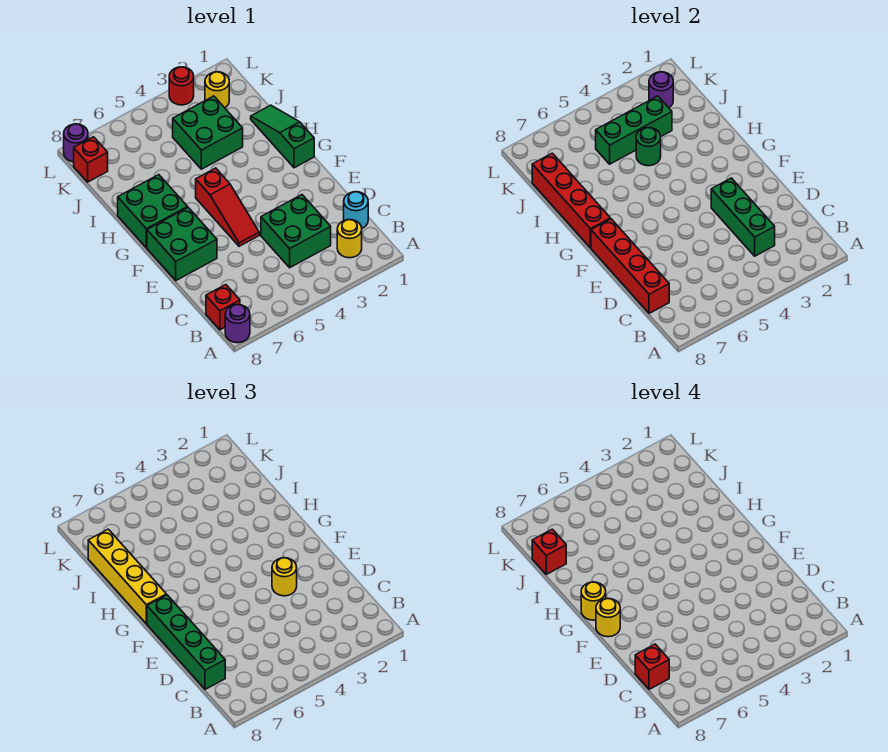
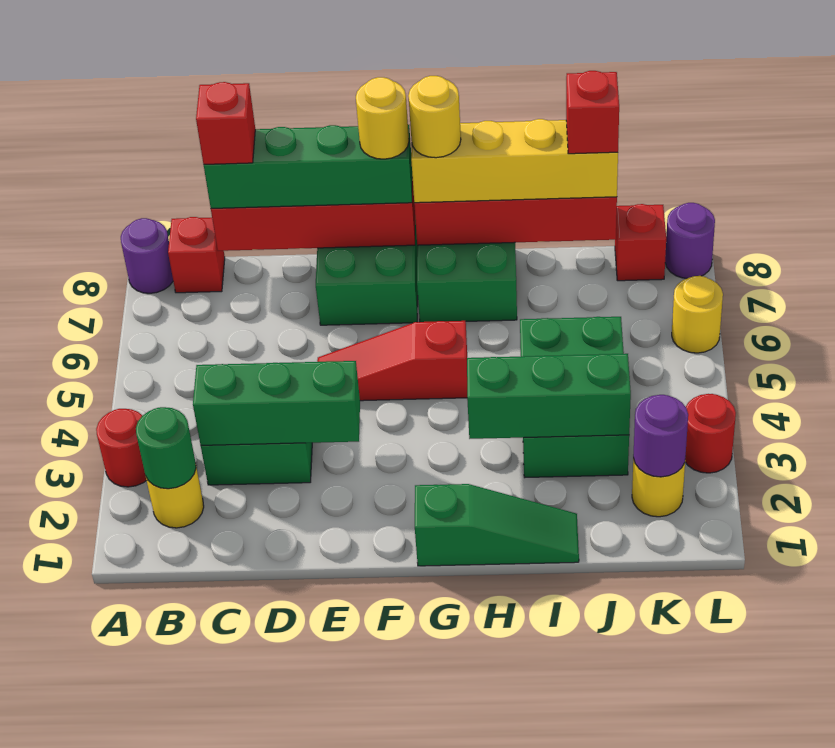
none -> red round brick A3 level 1
cyan round brick C1 level 1 -> none
yellow round brick E3 level 3 -> yellow round brick L6 level 1
green brick I3:J4 level 1 -> green brick I3:J5 level 1
green round brick I4 level 2 -> green round brick B2 level 2
green brick J3:J5 level 2 -> green brick H3:J3 level 2

